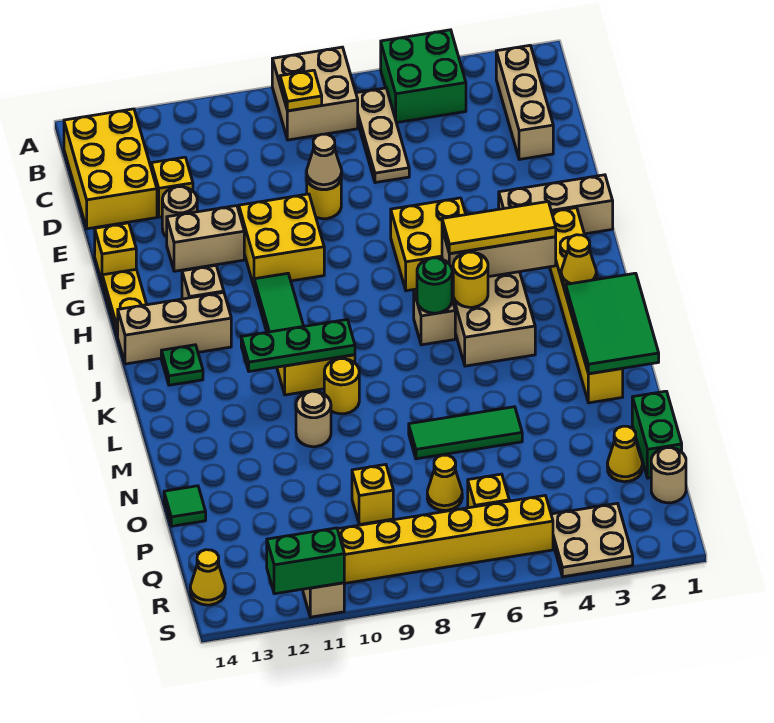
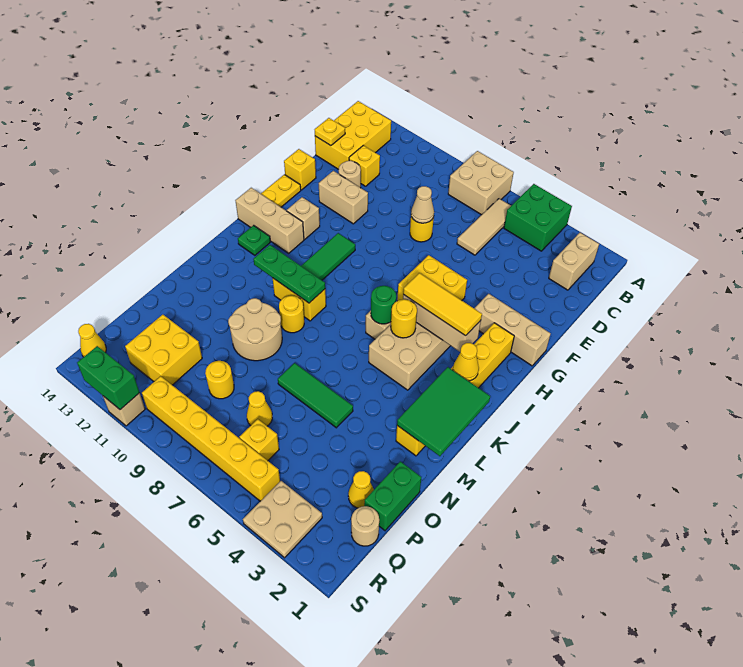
tan brick B2:D2 level 1 -> tan brick B2:C2 level 1
tan plate B6:D6 level 1 -> tan tile B6:D6 level 1
yellow plate B8 level 2 -> yellow plate D14 level 2
yellow brick F9:G10 level 1 -> yellow brick P11:Q12 level 1
tan round brick M10 level 1 -> tan round brick M9:N10 level 1
green tile O14 level 1 -> none
yellow brick P9 level 1 -> yellow round brick P9 level 1

